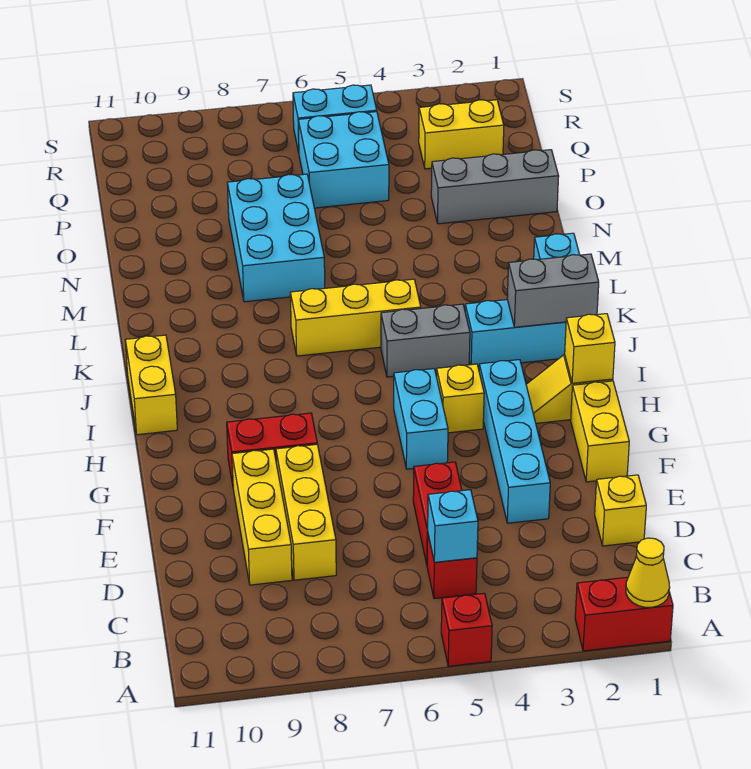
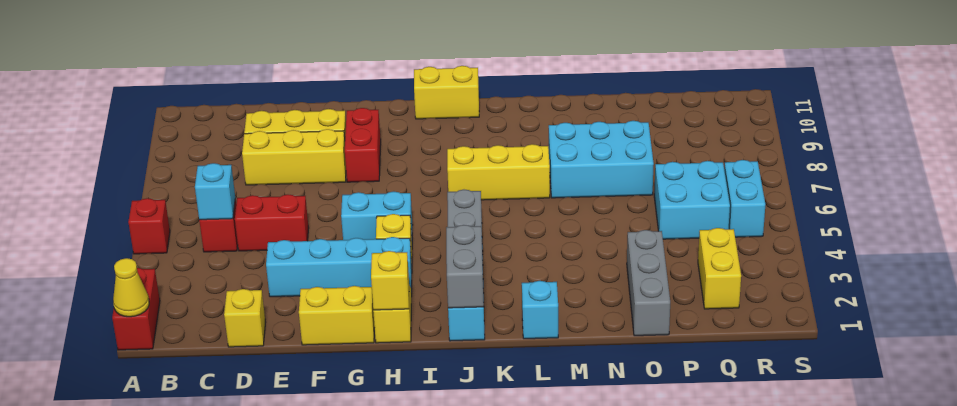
yellow brick K5:K7 level 1 -> yellow brick J7:L7 level 1

